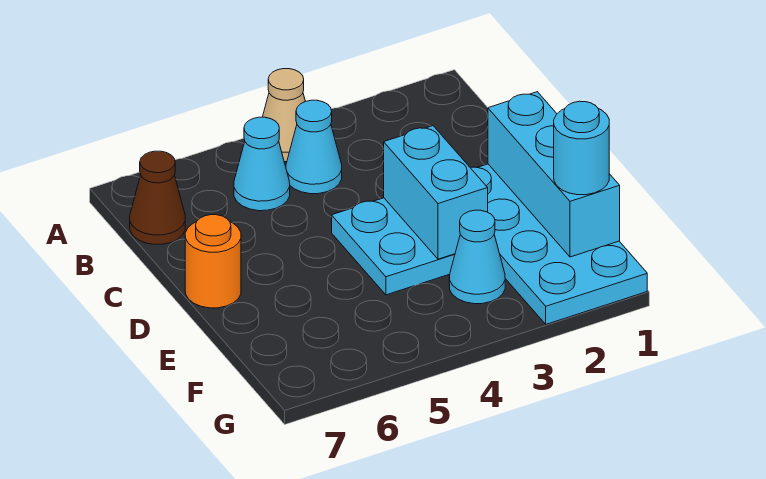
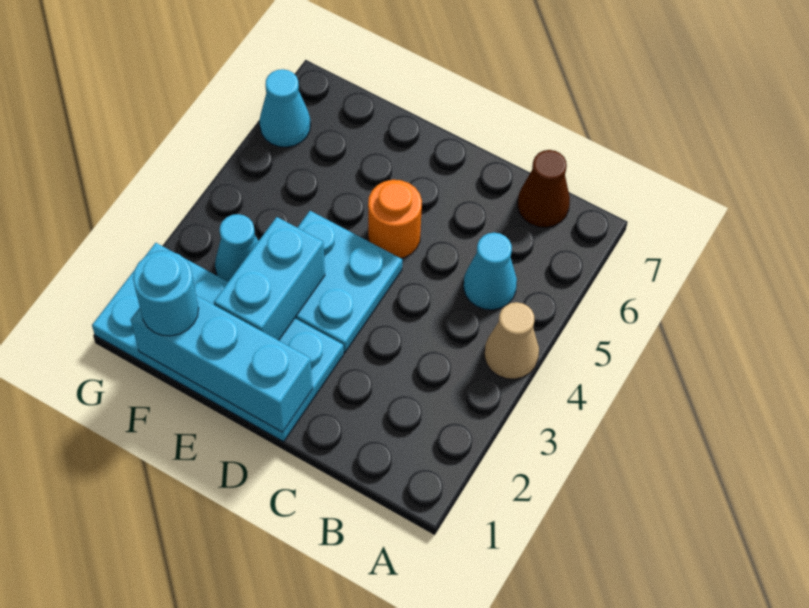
cyan cone B4 level 1 -> cyan cone G6 level 1
cyan brick D3:E3 level 2 -> cyan brick E2:E3 level 2
orange round brick D7 level 1 -> orange round brick D5 level 1

